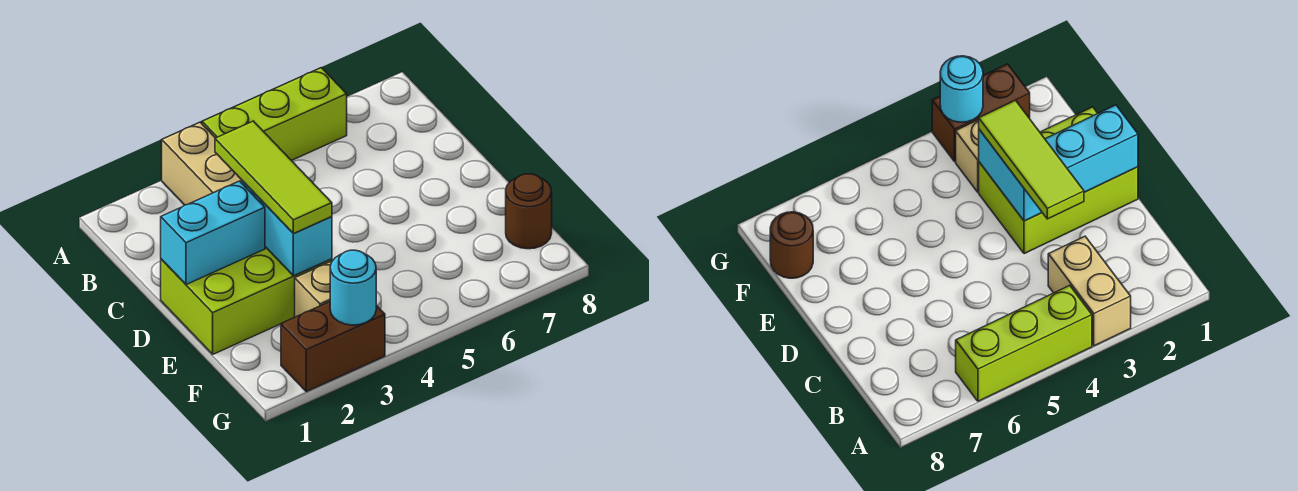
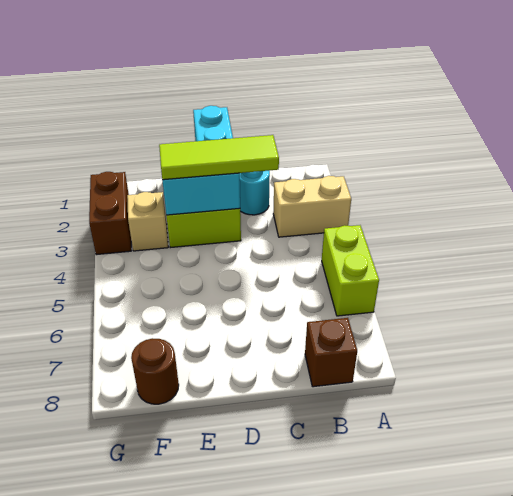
lime brick A4:A6 level 1 -> lime brick A5:A6 level 1
none -> brown brick B8 level 1
cyan round brick G3 level 2 -> cyan round brick C2 level 1

